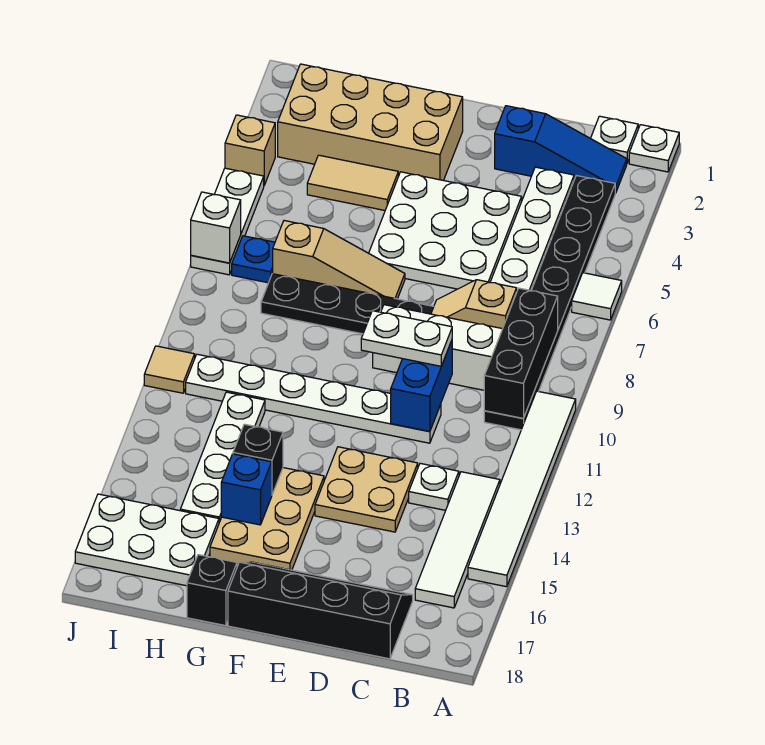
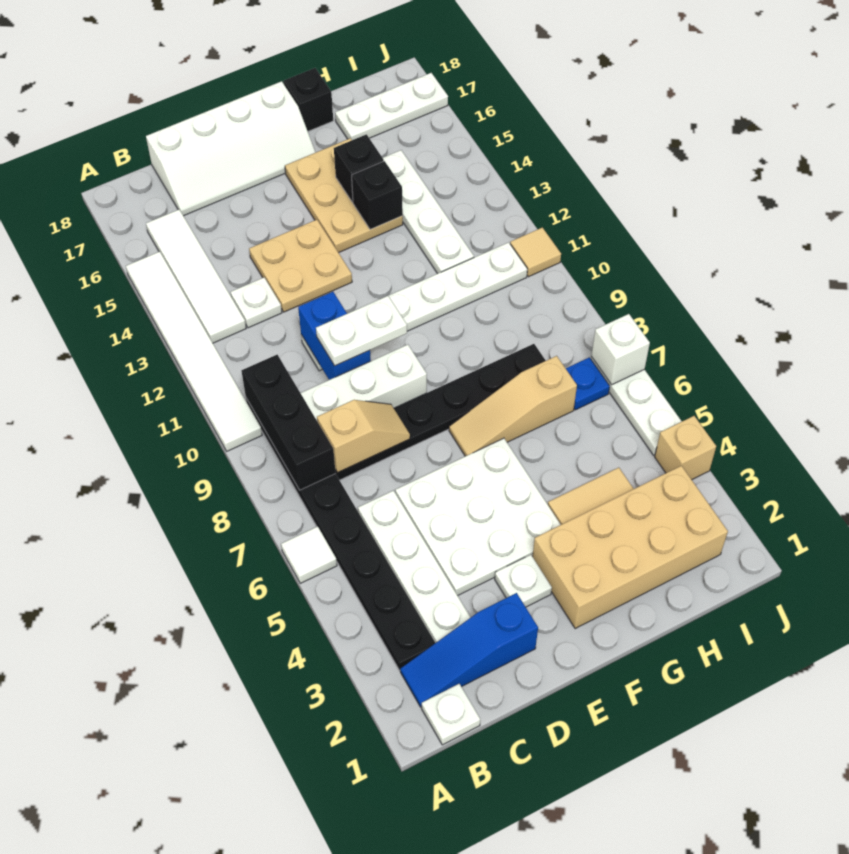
white plate A1 level 1 -> white plate E3 level 1
black slope C17:F18 level 1 top 18 -> white slope C17:F18 level 1 top 18
blue brick G15 level 2 -> black brick G15 level 2
white plate H16:J17 level 1 -> white plate H17:J17 level 1

